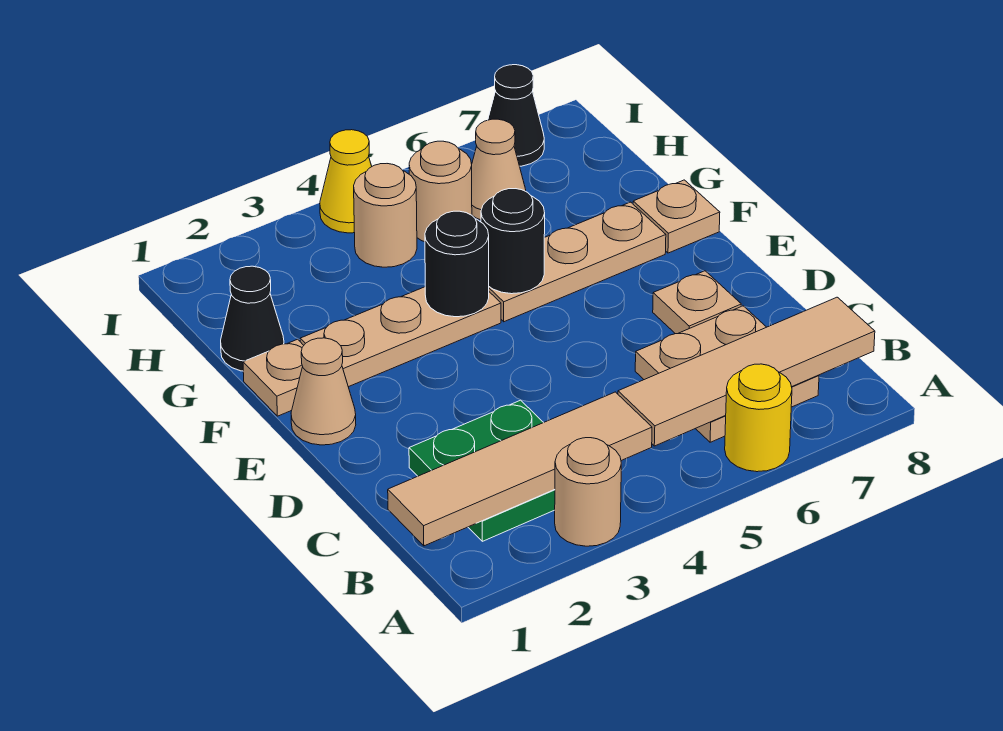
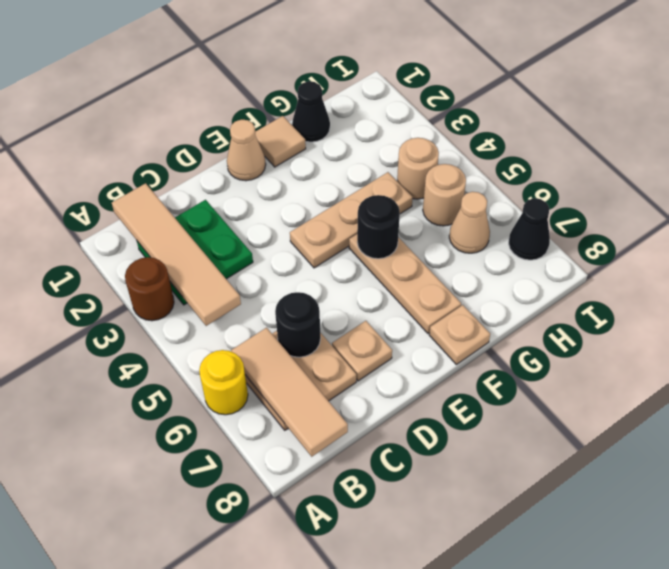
tan round brick A3 level 1 -> brown round brick A3 level 1
tan tile B5:B8 level 2 -> tan tile B6:B8 level 2
tan plate F1 level 1 -> tan tile F1 level 1
tan plate F2:F4 level 1 -> tan plate E4:G4 level 1
black round brick F4 level 2 -> black round brick C6 level 2
yellow cone I4 level 1 -> none

